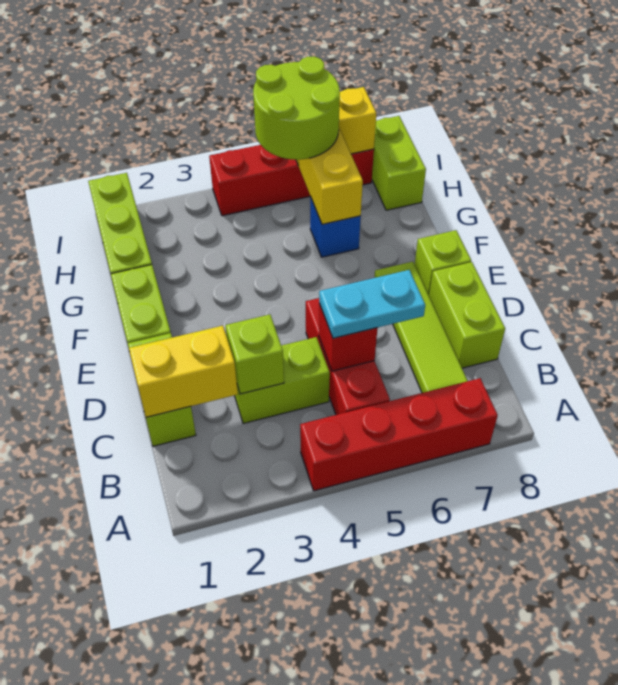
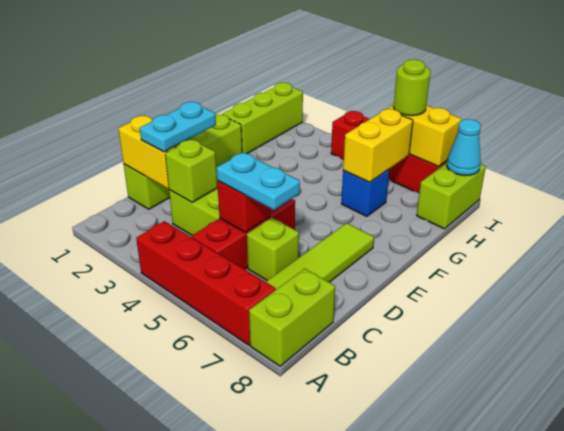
none -> cyan plate C2:D2 level 3
lime brick C8:D8 level 1 -> lime brick A8:B8 level 1
lime brick E8 level 1 -> lime brick C6 level 1
lime round brick H5:I6 level 3 -> lime round brick I6 level 3
none -> cyan cone I8 level 2

